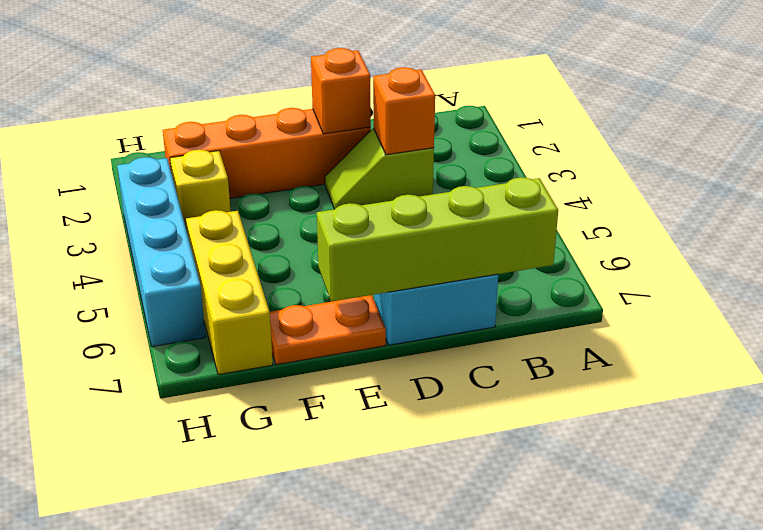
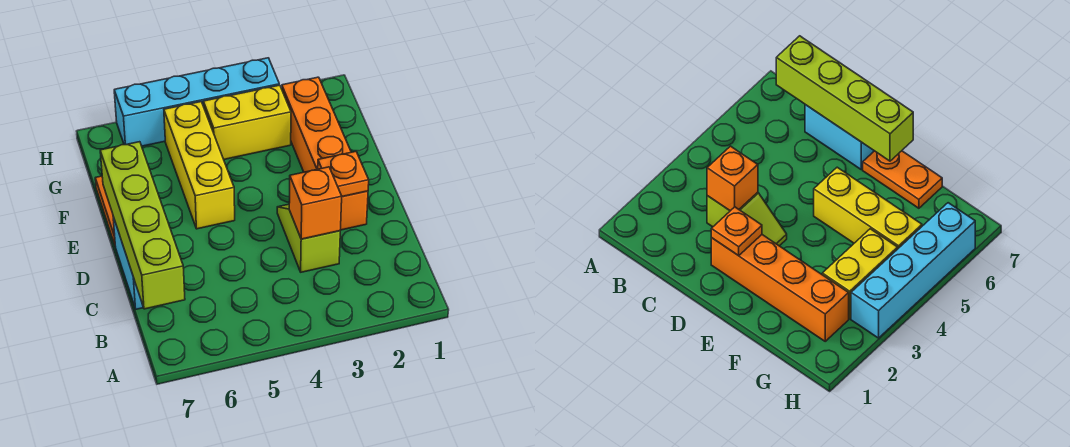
orange brick D2 level 2 -> orange plate D2 level 2
yellow brick G3 level 1 -> yellow brick G3:G4 level 1
yellow brick G5:G7 level 1 -> yellow brick E5:G5 level 1

